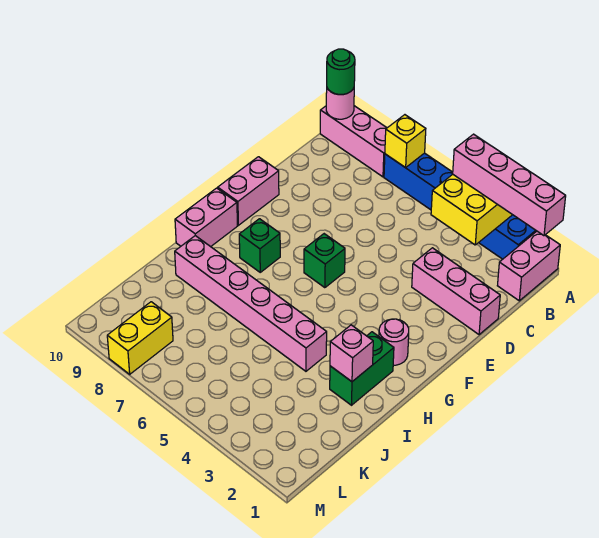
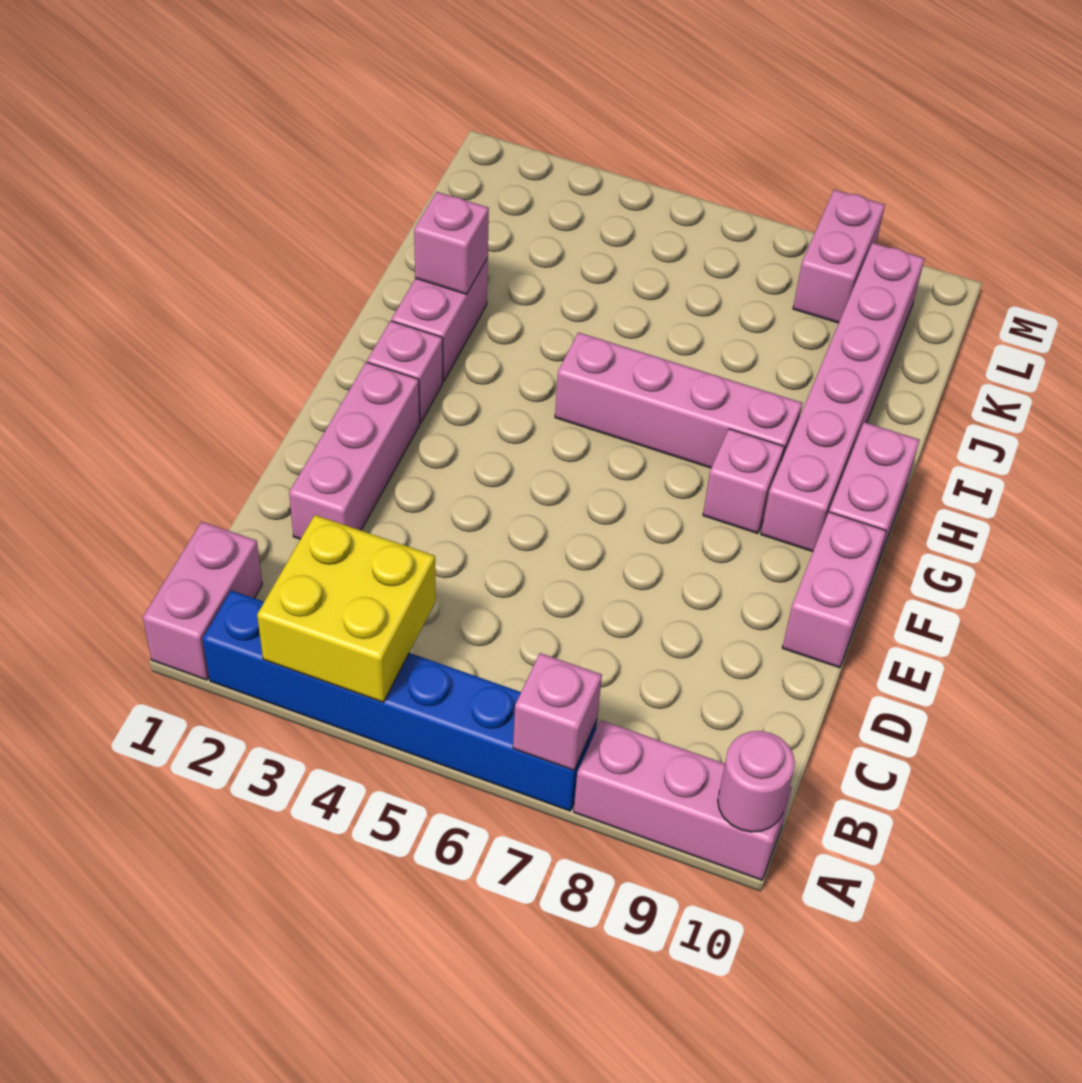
pink brick A1:A4 level 3 -> pink brick H5:H8 level 1
yellow brick A7 level 2 -> pink brick A7 level 2
green round brick A10 level 3 -> none
pink brick D1:D3 level 1 -> pink brick D2:F2 level 1
green brick F6 level 1 -> none
pink round brick G2 level 1 -> pink brick G2 level 1
green brick G8 level 1 -> pink brick G8 level 1
green brick H2:I2 level 1 -> pink brick H2:I2 level 1
pink brick I4:I9 level 1 -> pink brick G9:L9 level 1
yellow brick L8:M8 level 1 -> pink brick L8:M8 level 1

